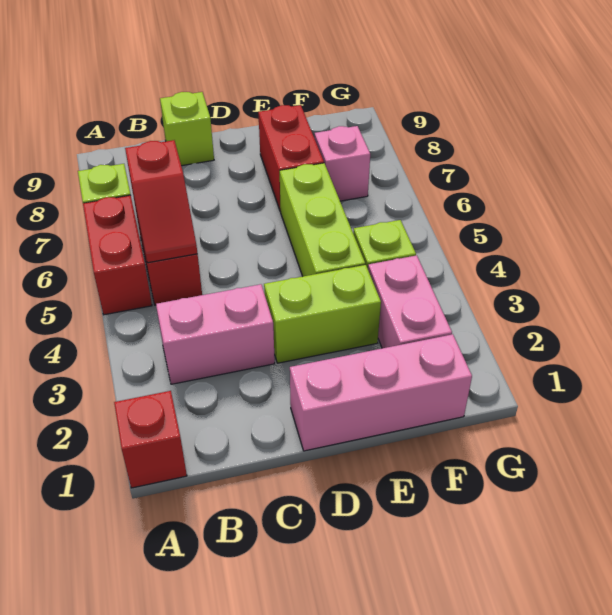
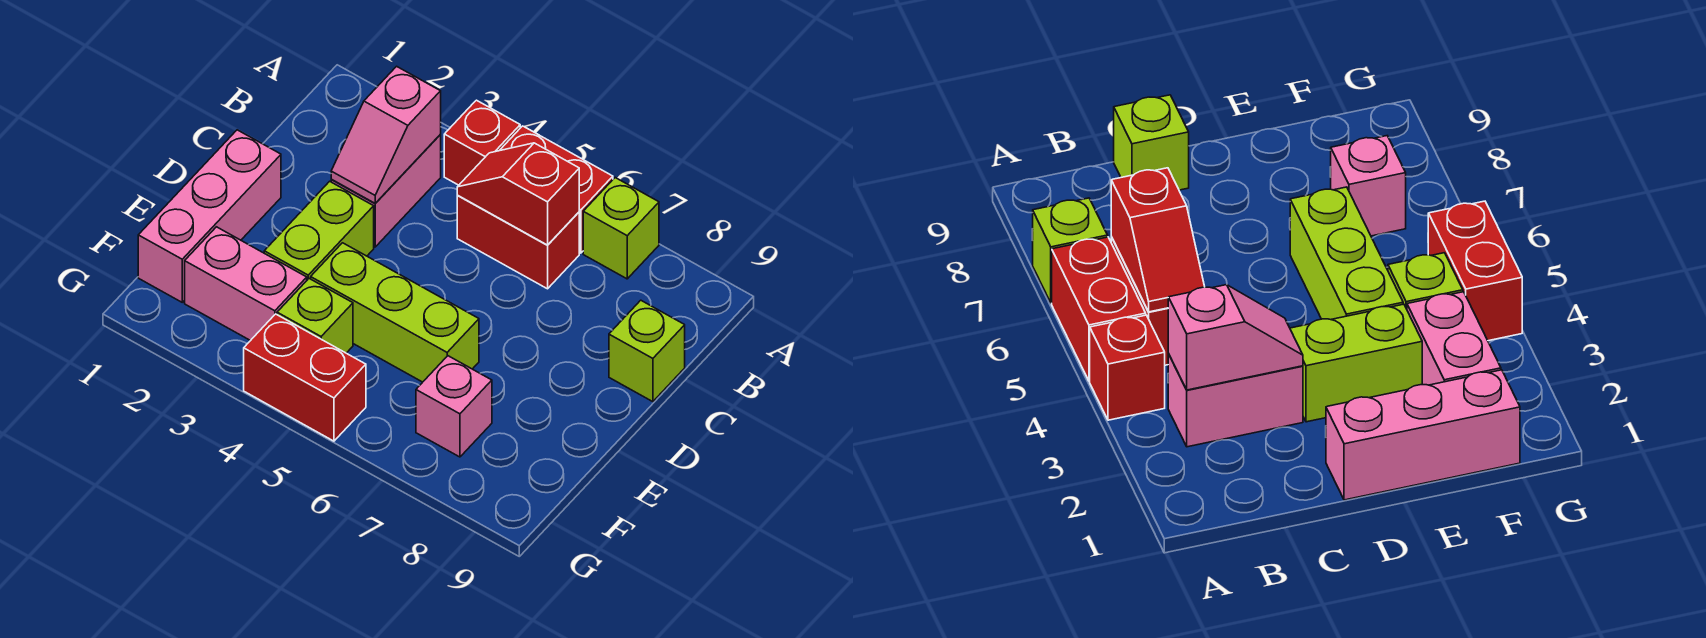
red brick A1 level 1 -> red brick A4 level 1
none -> pink slope B3:C3 level 2 top B
red brick E7:E8 level 1 -> red brick G4:G5 level 1

